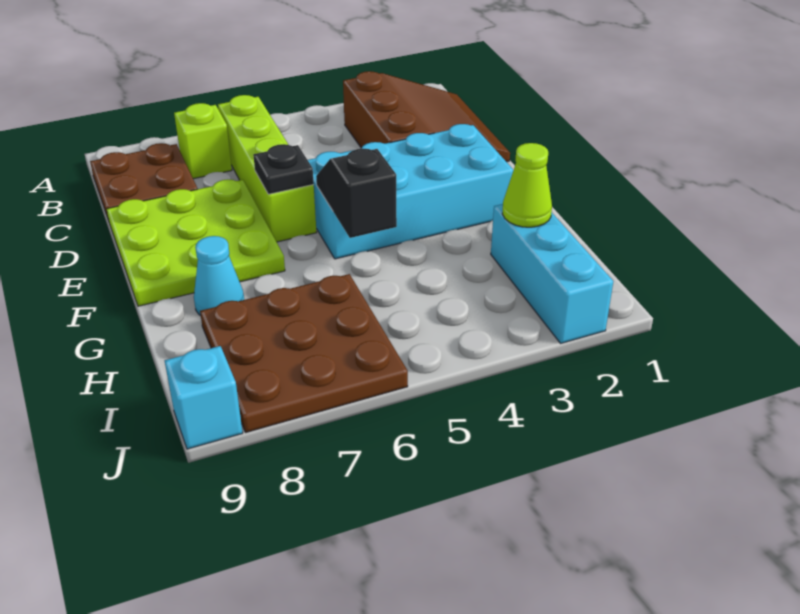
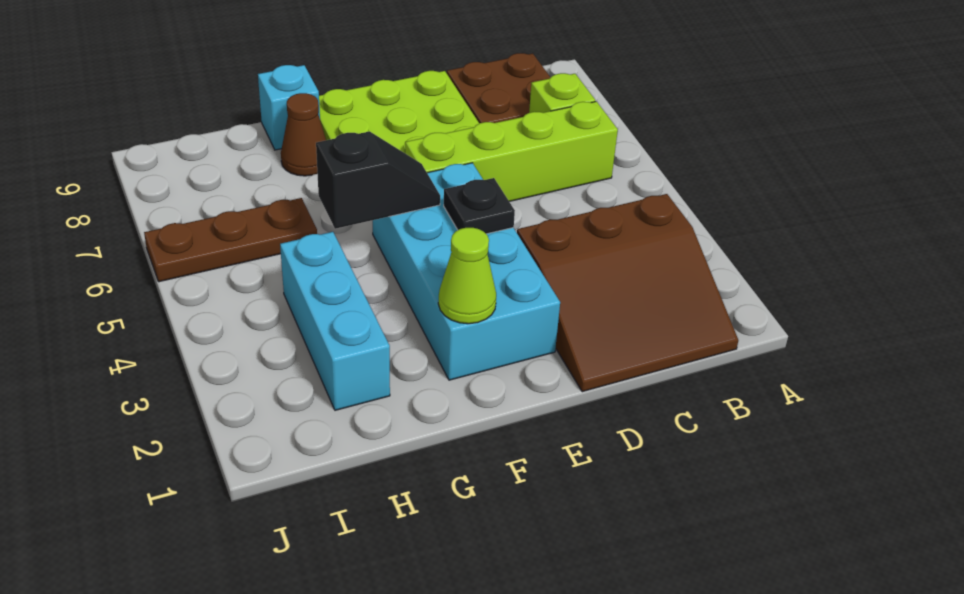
black plate E6 level 2 -> black plate E4 level 2
cyan cone G8 level 1 -> brown cone G8 level 1
cyan brick H2:J2 level 1 -> cyan brick H2:H4 level 1
lime cone H2 level 2 -> lime cone F2 level 2
brown plate H6:J8 level 1 -> brown plate H6:J6 level 1
cyan brick J9 level 1 -> cyan brick G9 level 1

